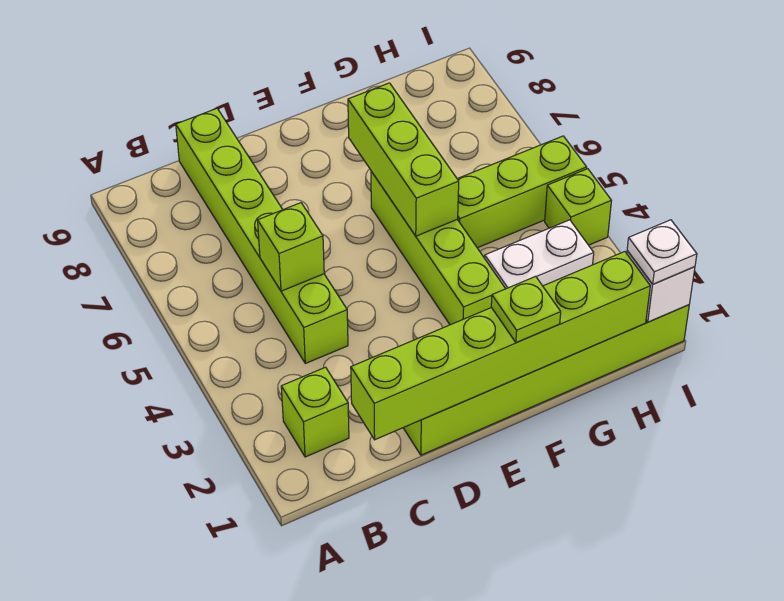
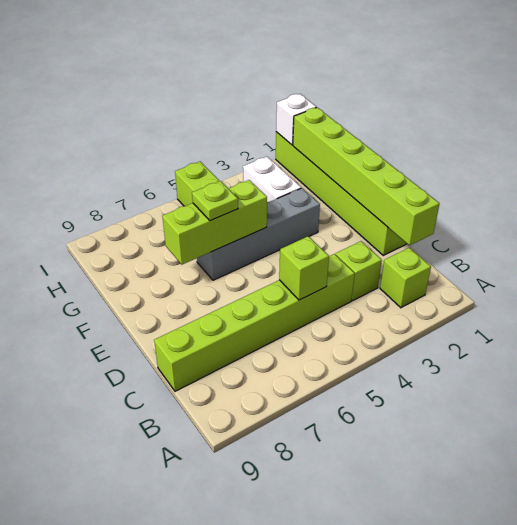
lime plate F1 level 3 -> lime plate F6 level 3
lime brick F3:F6 level 1 -> grey brick F3:F6 level 1
white plate I1 level 3 -> none
lime brick I4 level 1 -> lime brick C3 level 1

